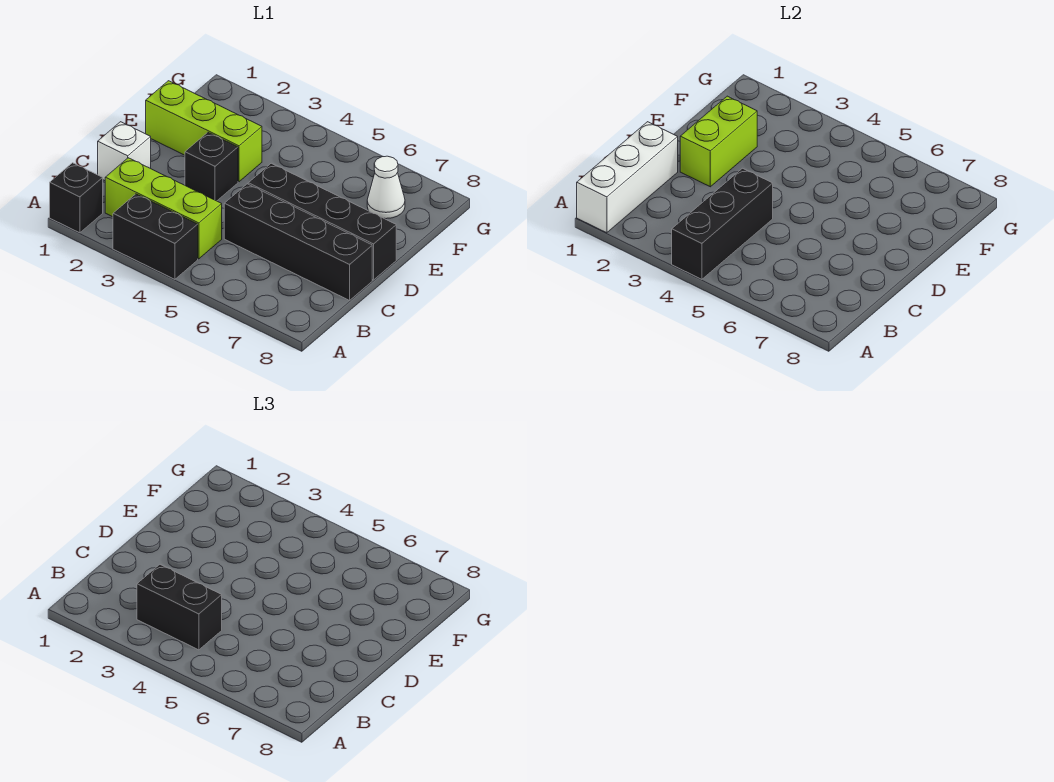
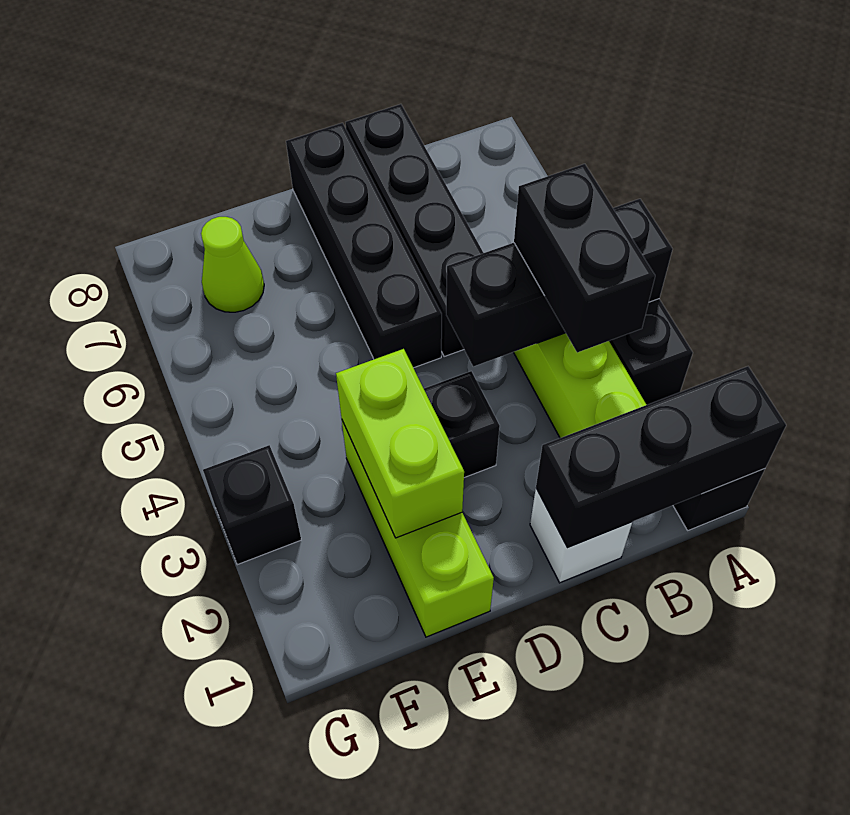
white brick A1:C1 level 2 -> black brick A1:C1 level 2
lime brick D2:E2 level 2 -> lime brick E2:E3 level 2
white cone F7 level 1 -> lime cone F7 level 1
none -> black brick G3 level 1

